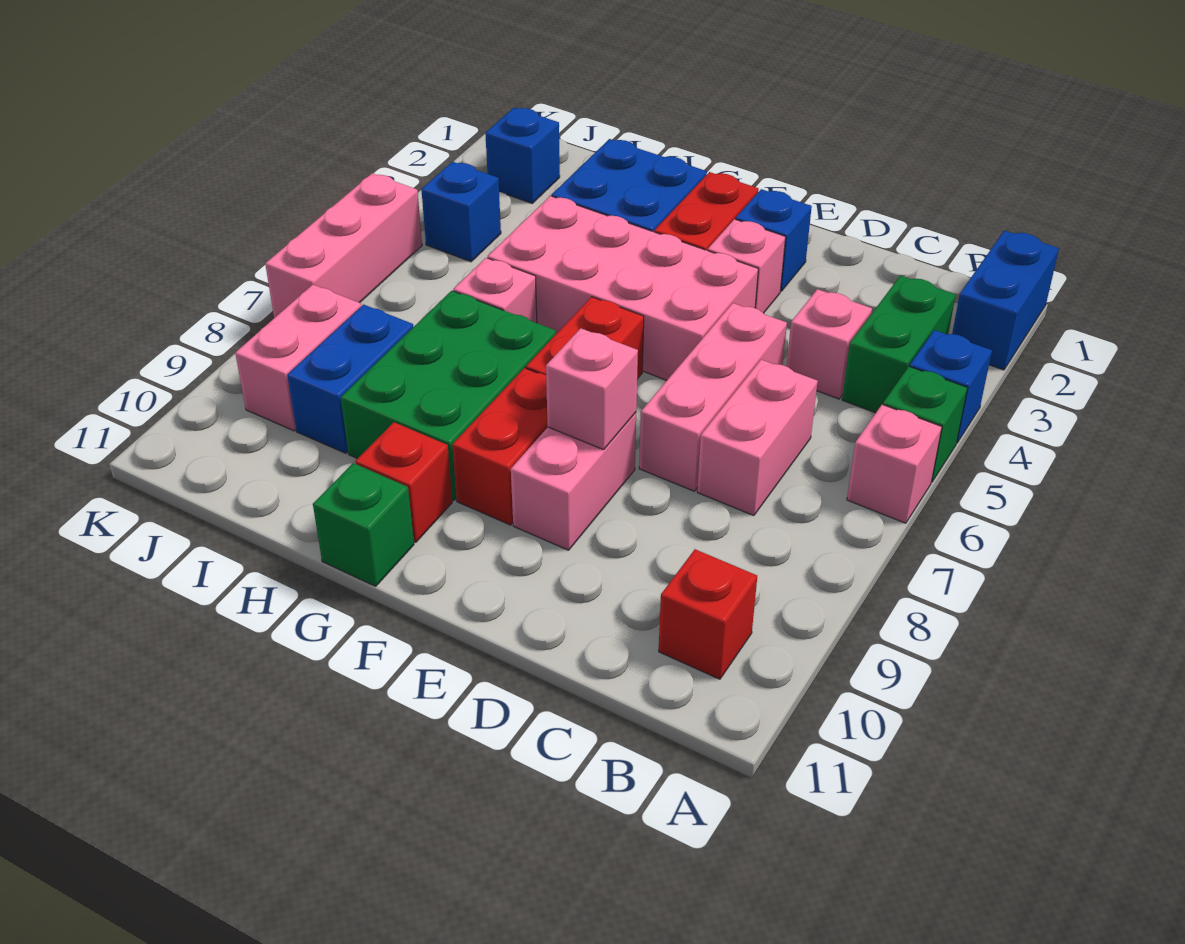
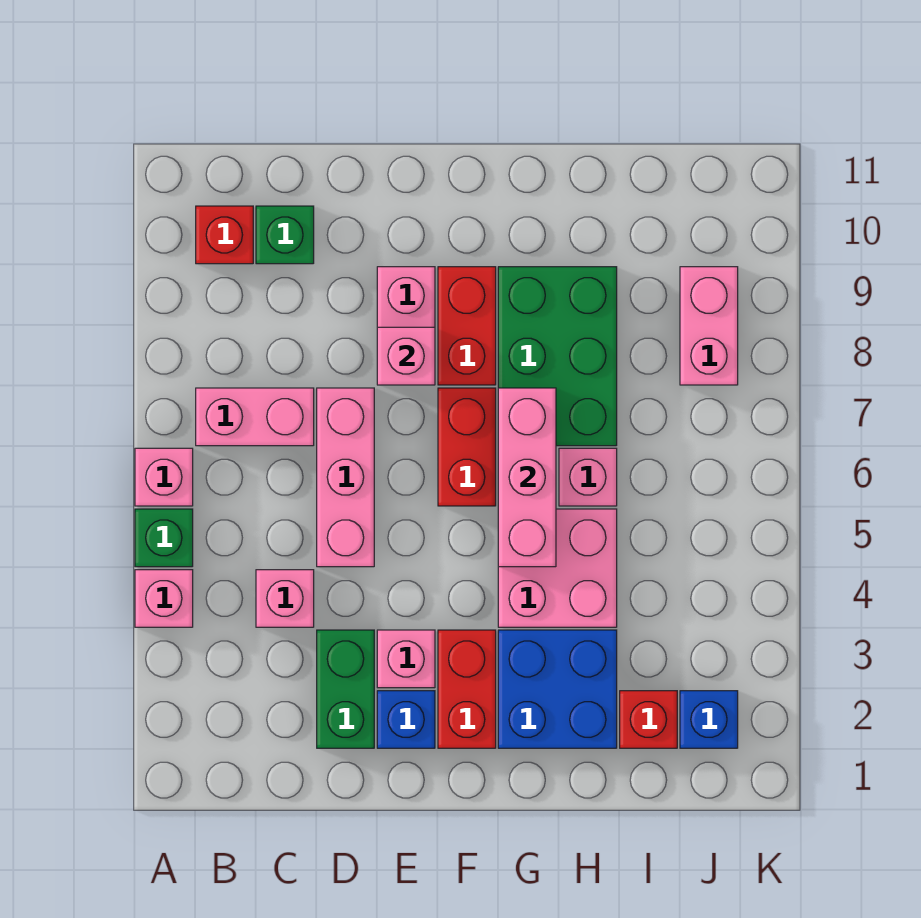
blue brick A1:A2 level 1 -> none
blue brick A4 level 1 -> pink brick A4 level 1
green brick B3:B4 level 1 -> green brick D2:D3 level 1
pink brick C6:C7 level 1 -> pink brick B7:C7 level 1
pink brick E4:H5 level 1 -> pink brick G4:H5 level 1
red brick G10 level 1 -> red brick I2 level 1
green brick G11 level 1 -> green brick C10 level 1
blue brick I8:I9 level 1 -> none
blue brick J4 level 1 -> none
pink brick K5:K7 level 1 -> pink brick G5:G7 level 2

